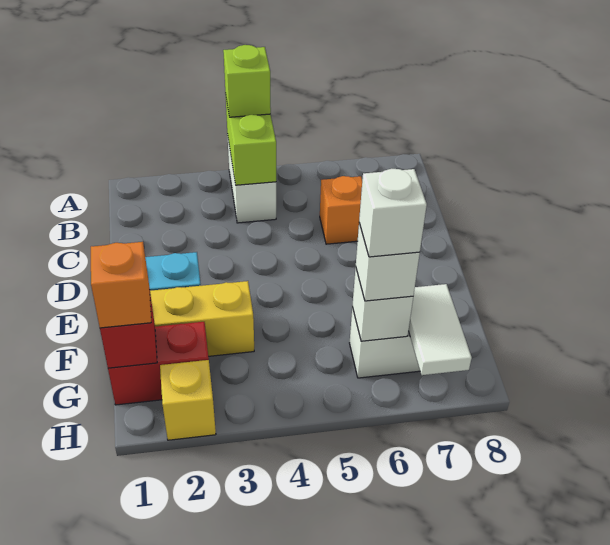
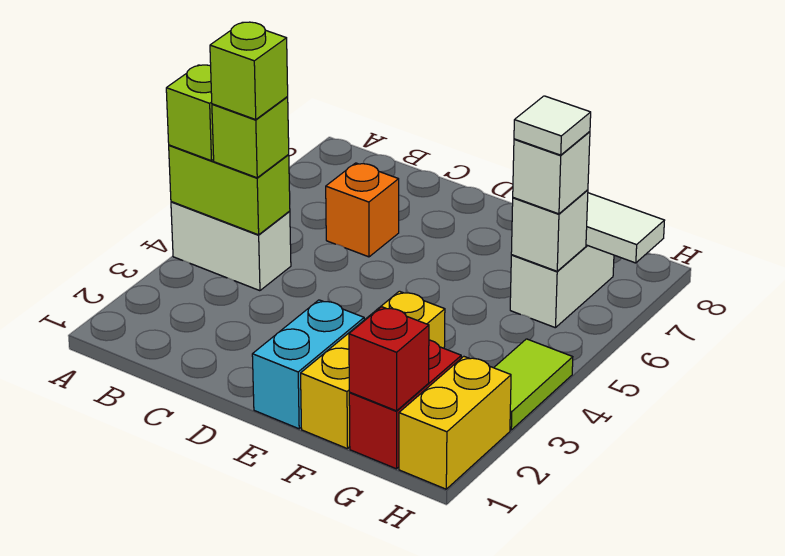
none -> lime brick B4 level 3
none -> lime brick B4 level 4
orange brick G1 level 3 -> none
white brick G6 level 4 -> white tile G6 level 4
yellow brick H2 level 1 -> yellow brick H1:H2 level 1
none -> lime tile H3:H4 level 1

